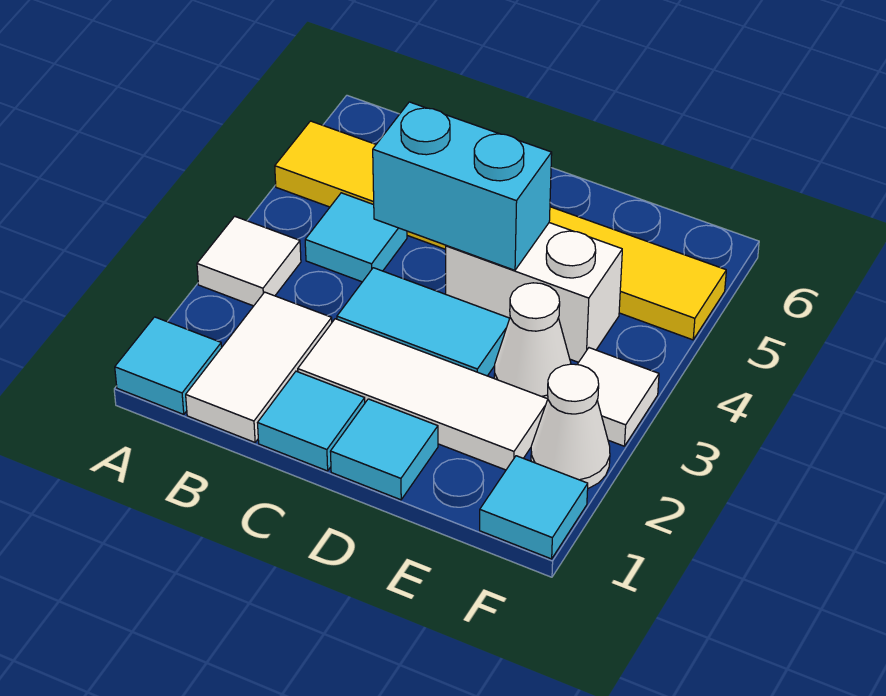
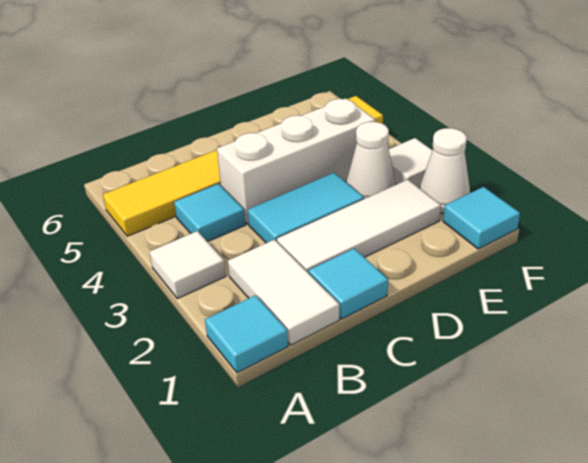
cyan brick C4:D4 level 2 -> none
cyan tile D1 level 1 -> none
white brick D4:E4 level 1 -> white brick C4:E4 level 1

